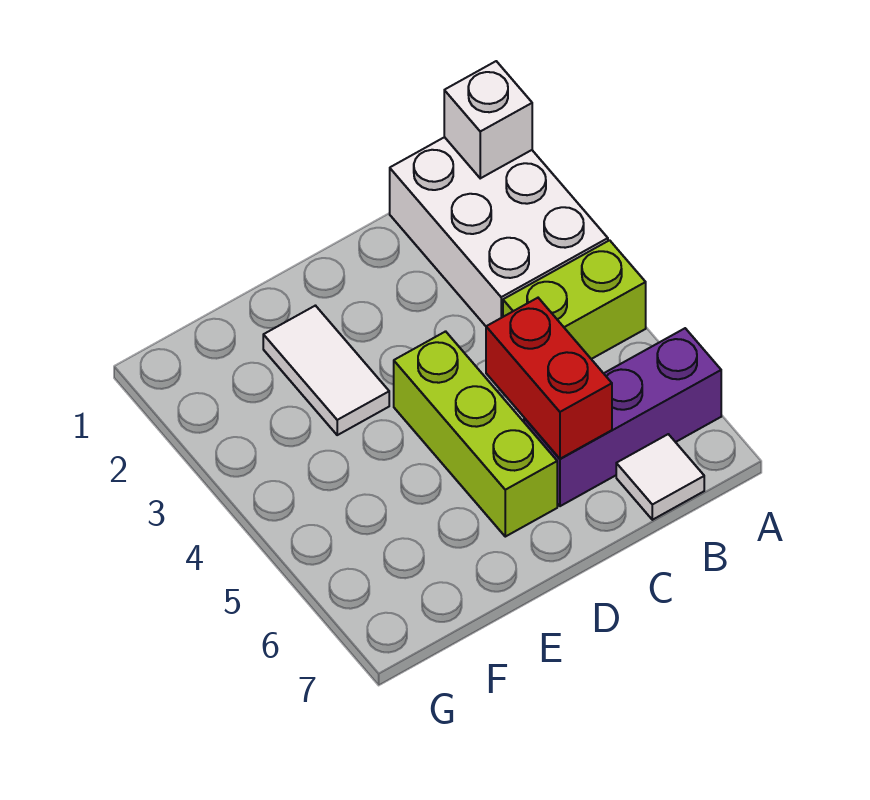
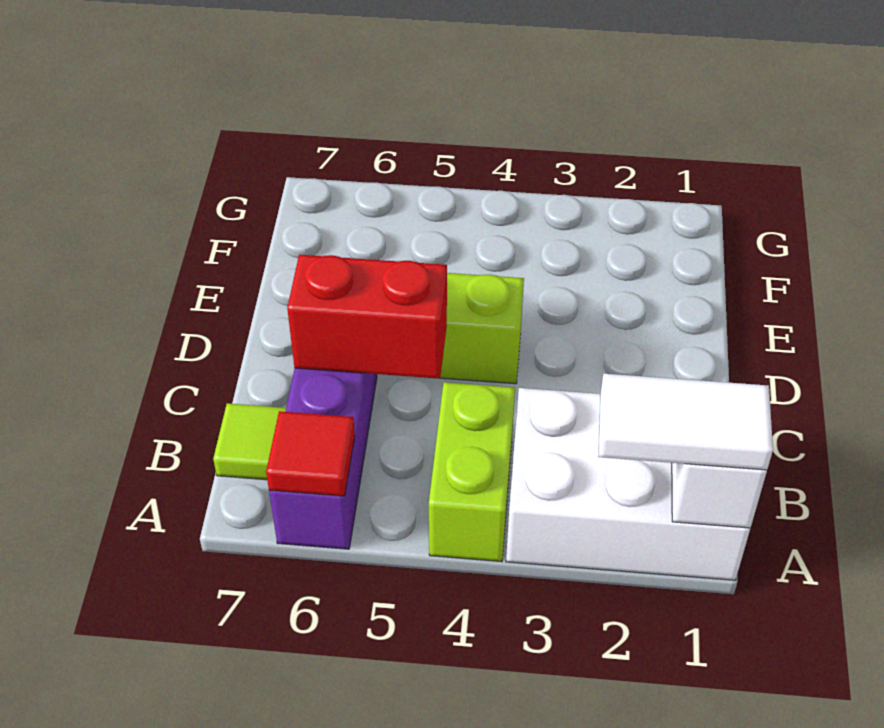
none -> red tile A6 level 2
white tile B7 level 1 -> lime tile B7 level 1
white tile E2:E3 level 1 -> white tile A1:A2 level 3

